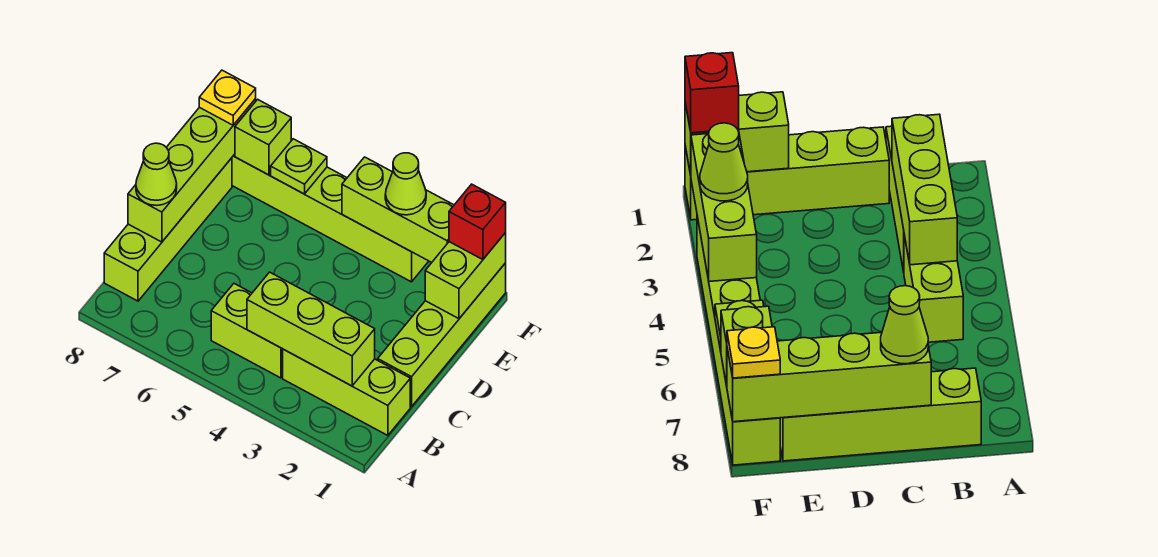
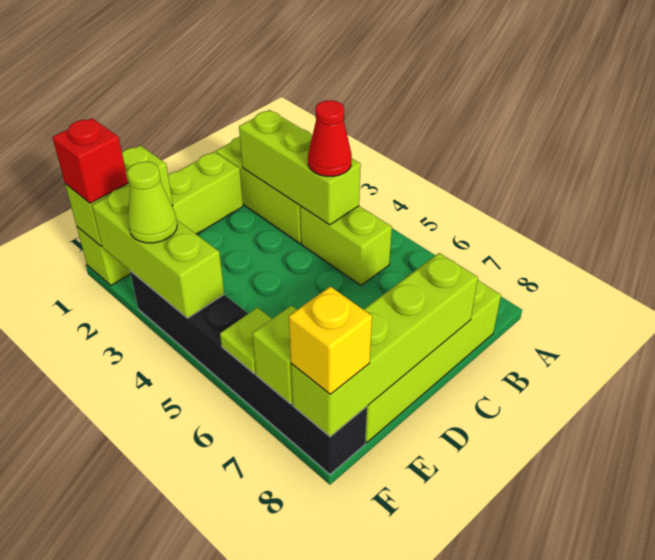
none -> red cone B4 level 3
lime cone C8 level 3 -> none
lime brick F3:F8 level 1 -> black brick F3:F8 level 1
yellow plate F8 level 3 -> yellow brick F8 level 3

